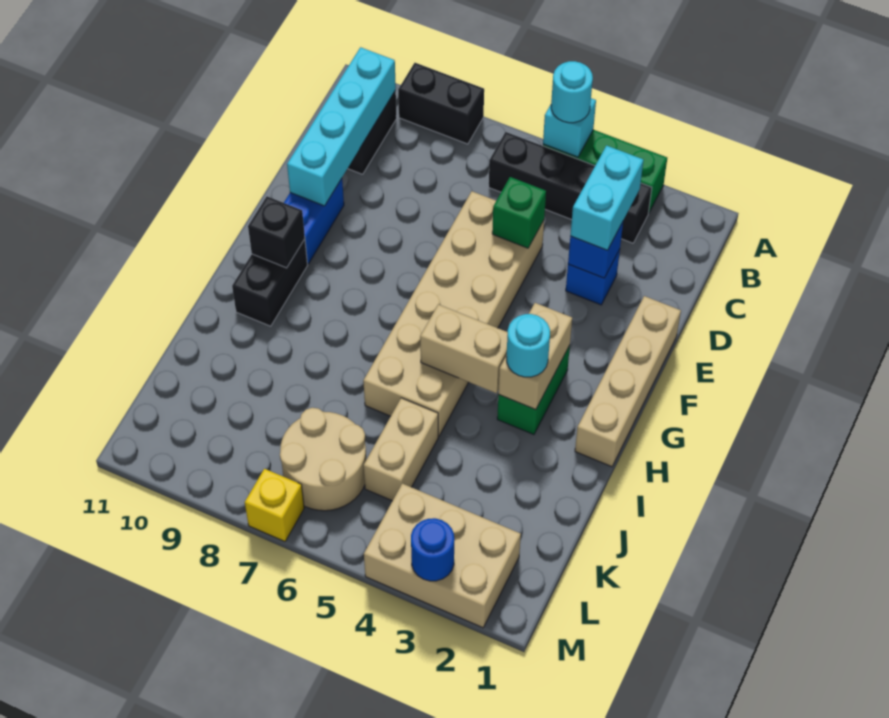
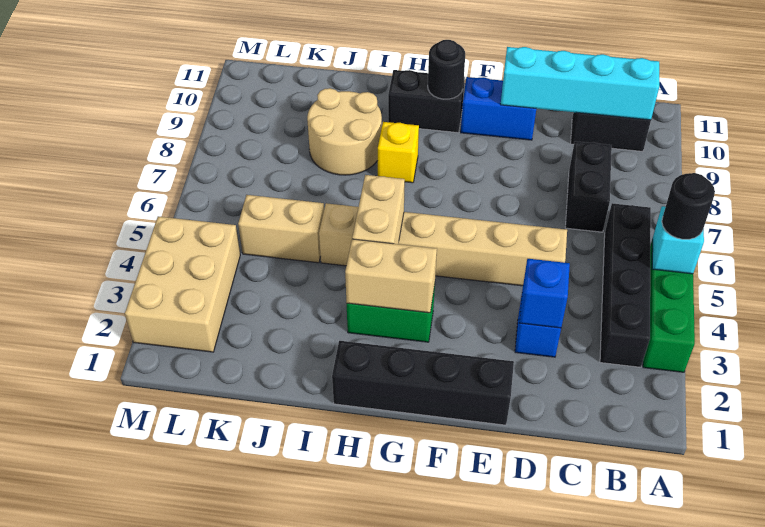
cyan round brick A5 level 3 -> black round brick A5 level 3
black brick A8:A9 level 1 -> black brick C7:C8 level 1
cyan brick C3:D3 level 3 -> none
tan brick D5:I6 level 1 -> tan brick D5:I5 level 1
green brick D5 level 2 -> none
tan brick E1:H1 level 1 -> black brick E1:H1 level 1
black brick G10 level 2 -> black round brick G10 level 2
cyan round brick H3 level 3 -> none
tan round brick K6:L7 level 1 -> tan round brick I8:J9 level 1
blue round brick M3 level 2 -> none
yellow brick M7 level 1 -> yellow brick H8 level 1

